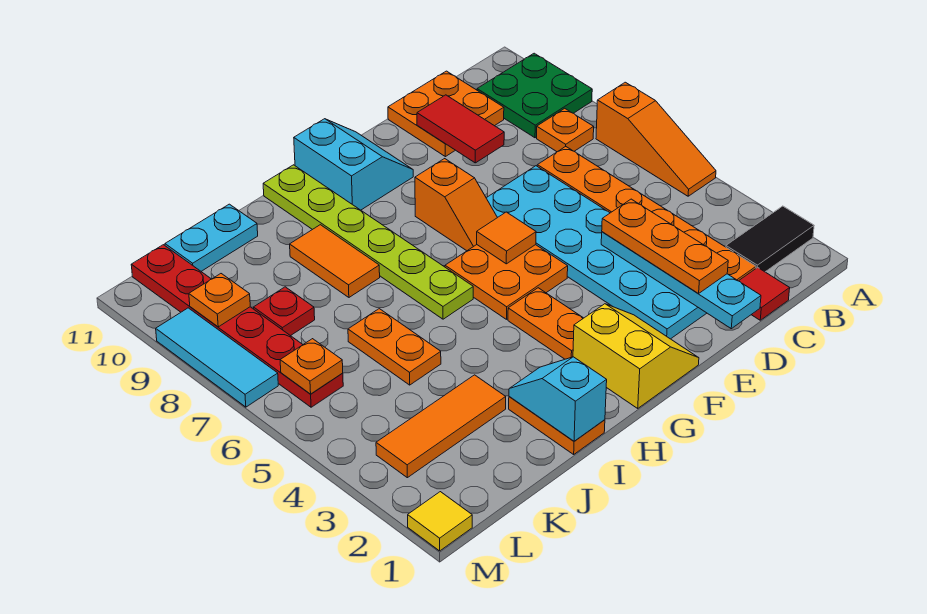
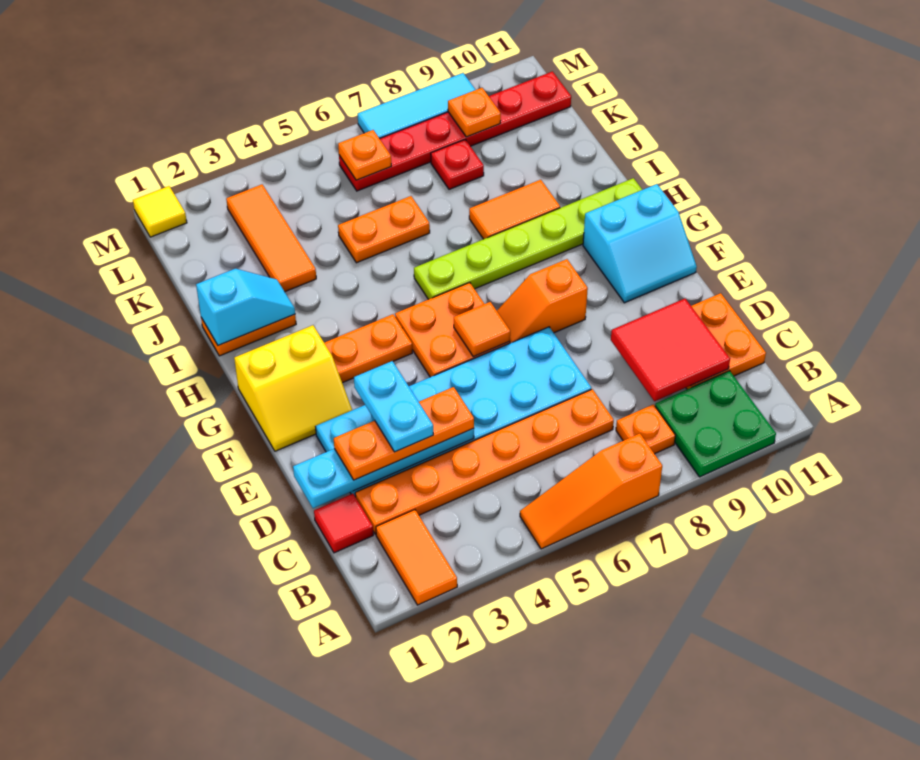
black tile A2:B2 level 1 -> orange tile A2:B2 level 1
red tile D9:D10 level 2 -> red tile C9:D10 level 2
cyan plate J11:K11 level 1 -> cyan plate D3:E3 level 4

